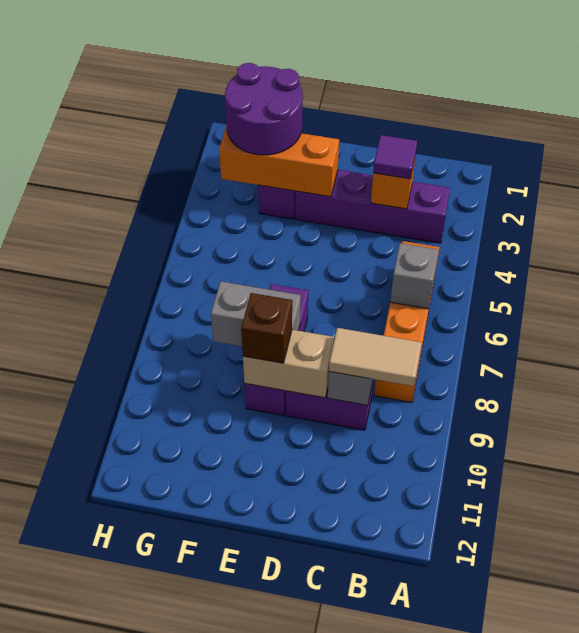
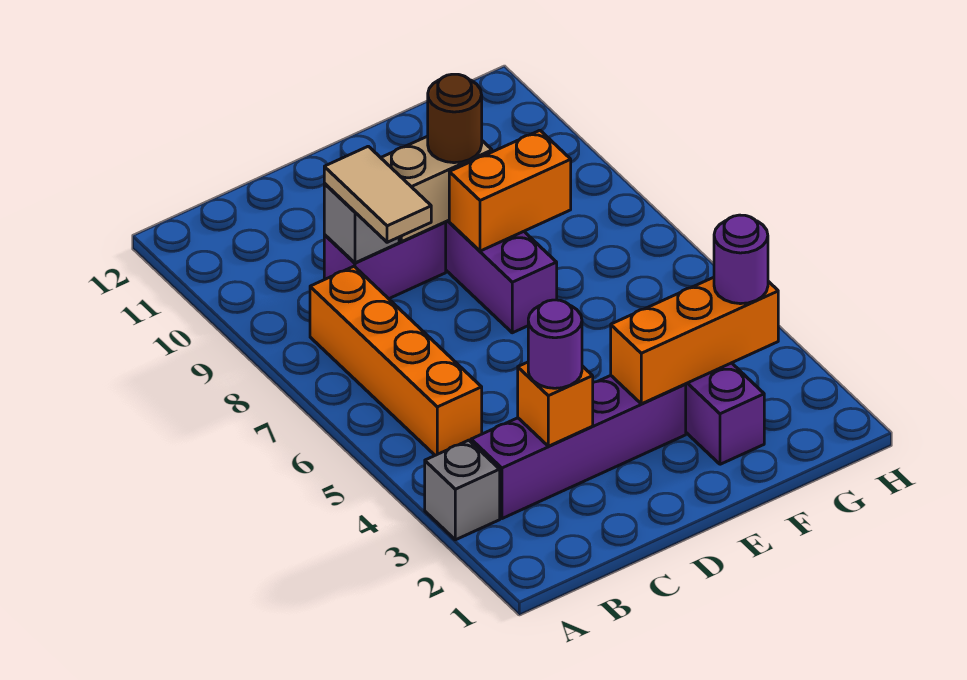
grey brick B6 level 2 -> grey brick A3 level 1
tan tile B9:C9 level 3 -> tan tile C8:C9 level 3
purple tile C3 level 3 -> purple round brick C3 level 3
grey brick E8:F8 level 2 -> orange brick E8:F8 level 2
brown brick E9 level 3 -> brown round brick E9 level 3
purple round brick F2:G3 level 3 -> purple round brick G3 level 3

